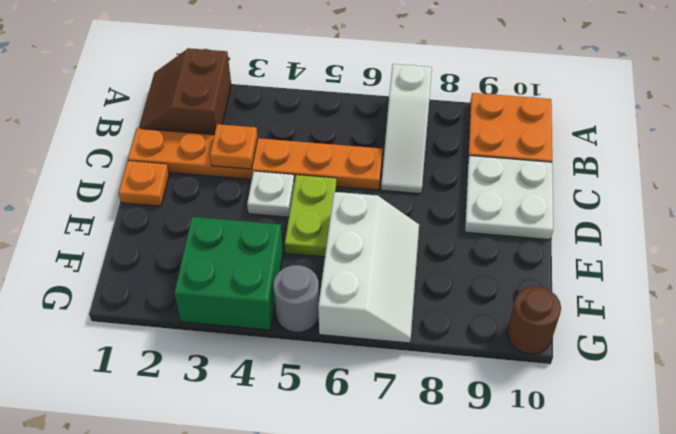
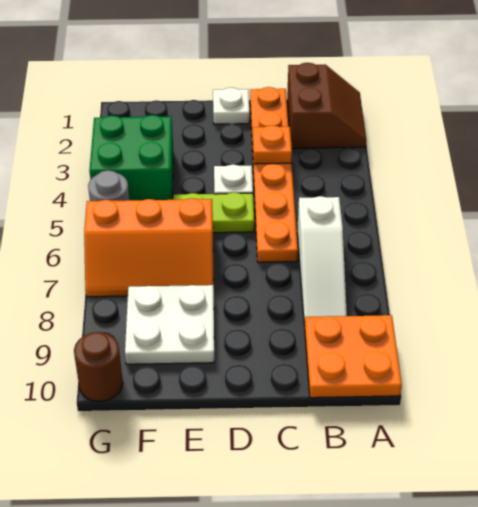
brown slope A1:B2 level 1 top 2 -> brown slope A1:B2 level 1 top B
white slope A7:C7 level 1 top A -> white slope B6:B8 level 1 top 6
white plate C9:D10 level 1 -> white plate E8:F9 level 1
orange plate D1 level 1 -> white plate D1 level 1
white slope E6:G7 level 1 top 6 -> orange slope E6:G7 level 1 top 6

